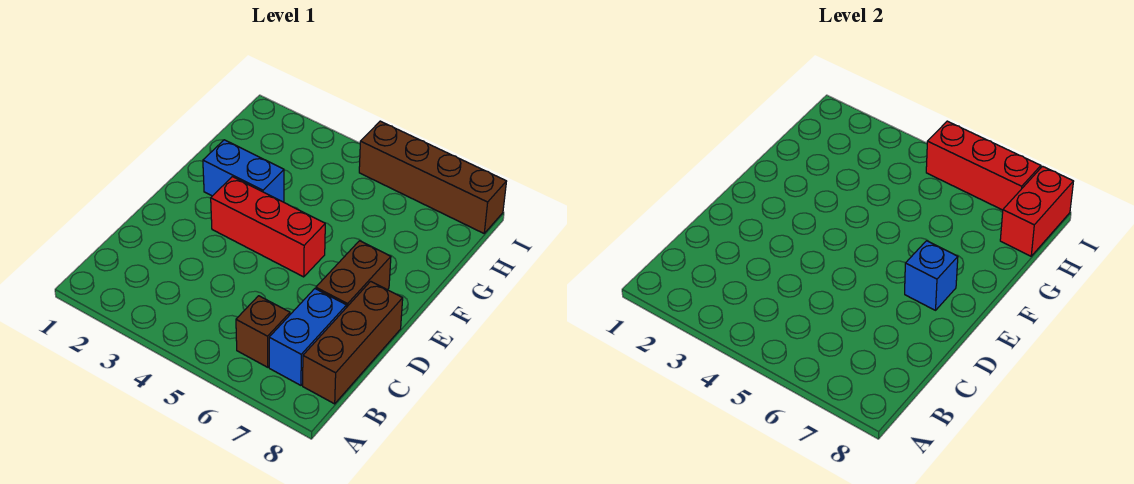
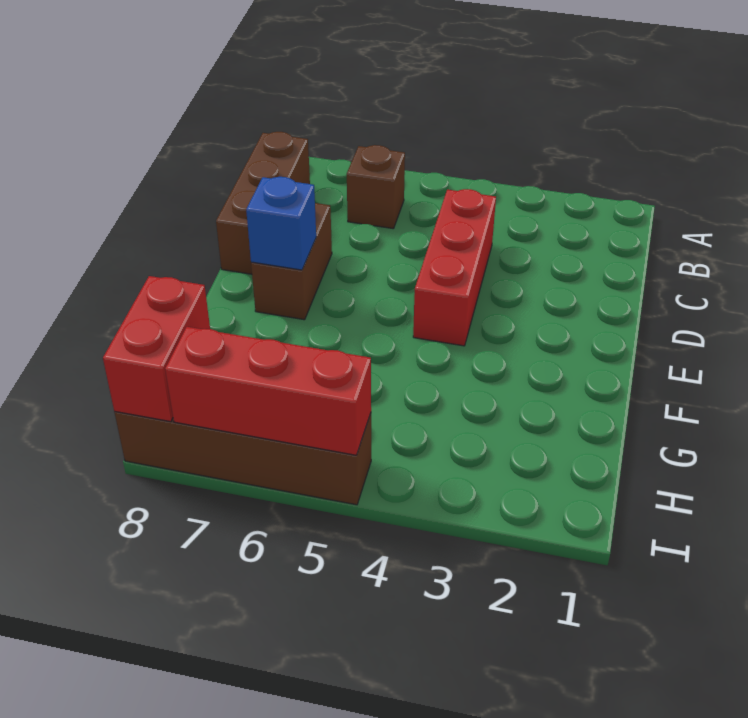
blue brick B7:C7 level 1 -> none
red brick E3:E5 level 1 -> red brick C4:E4 level 1
blue brick F2:F3 level 1 -> none

